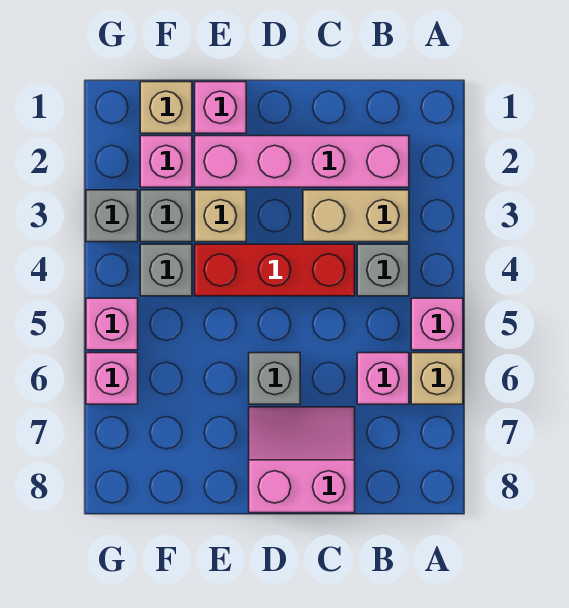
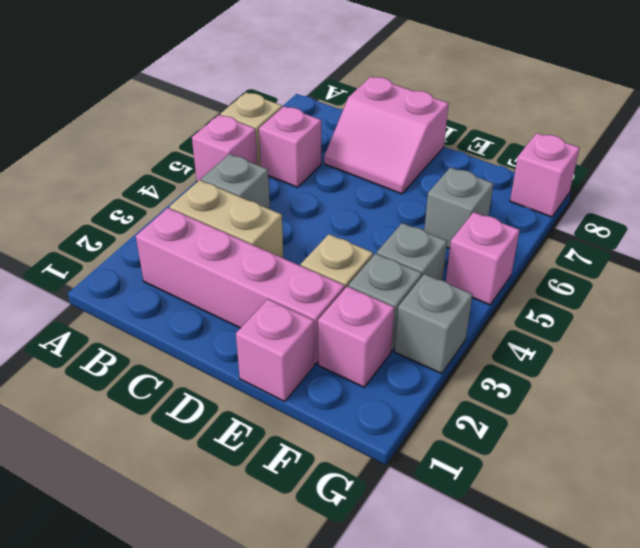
red brick C4:E4 level 1 -> none
grey brick D6 level 1 -> grey brick F6 level 1
tan brick F1 level 1 -> none
pink brick G6 level 1 -> pink brick G8 level 1

